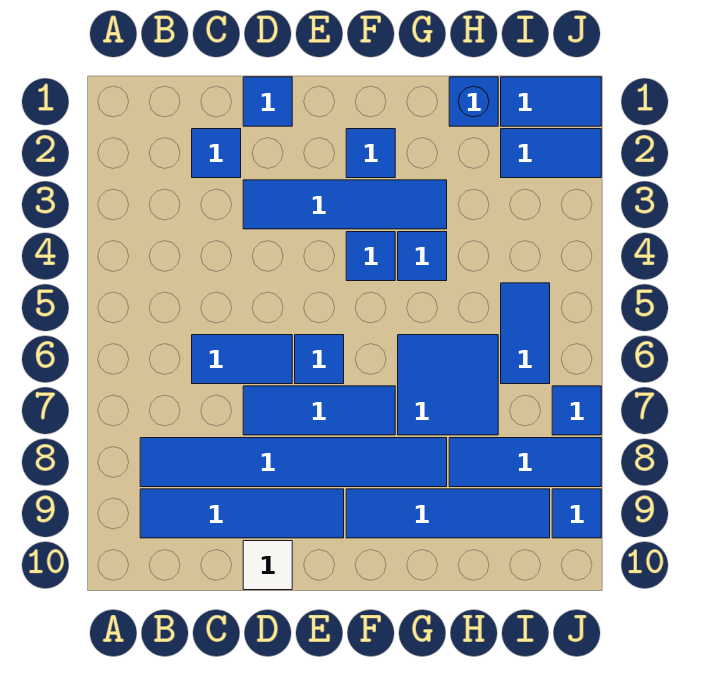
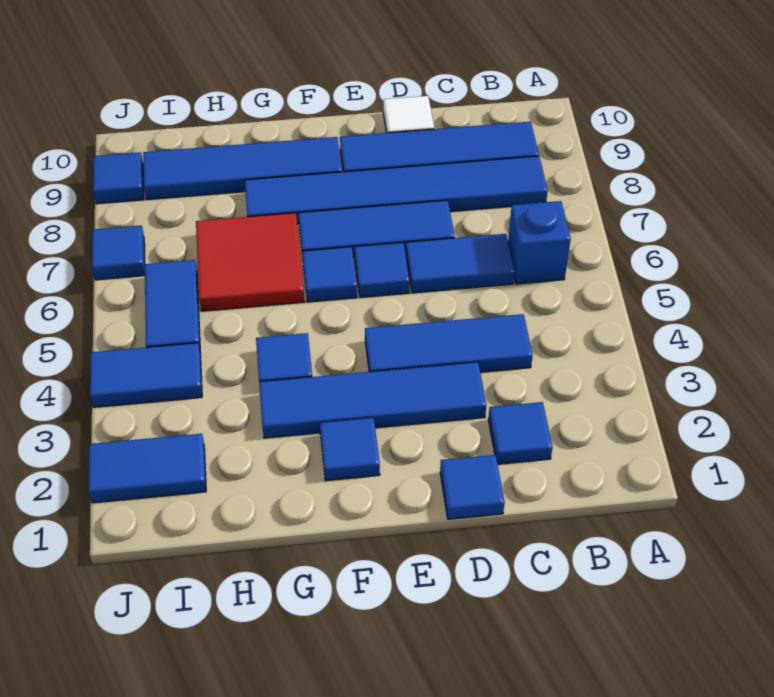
blue tile F4 level 1 -> blue tile F6 level 1
blue tile G6:H7 level 1 -> red tile G6:H7 level 1
blue brick H1 level 1 -> blue brick B6 level 1
blue tile H8:J8 level 1 -> blue tile C4:E4 level 1
blue tile I1:J1 level 1 -> blue tile I4:J4 level 1

